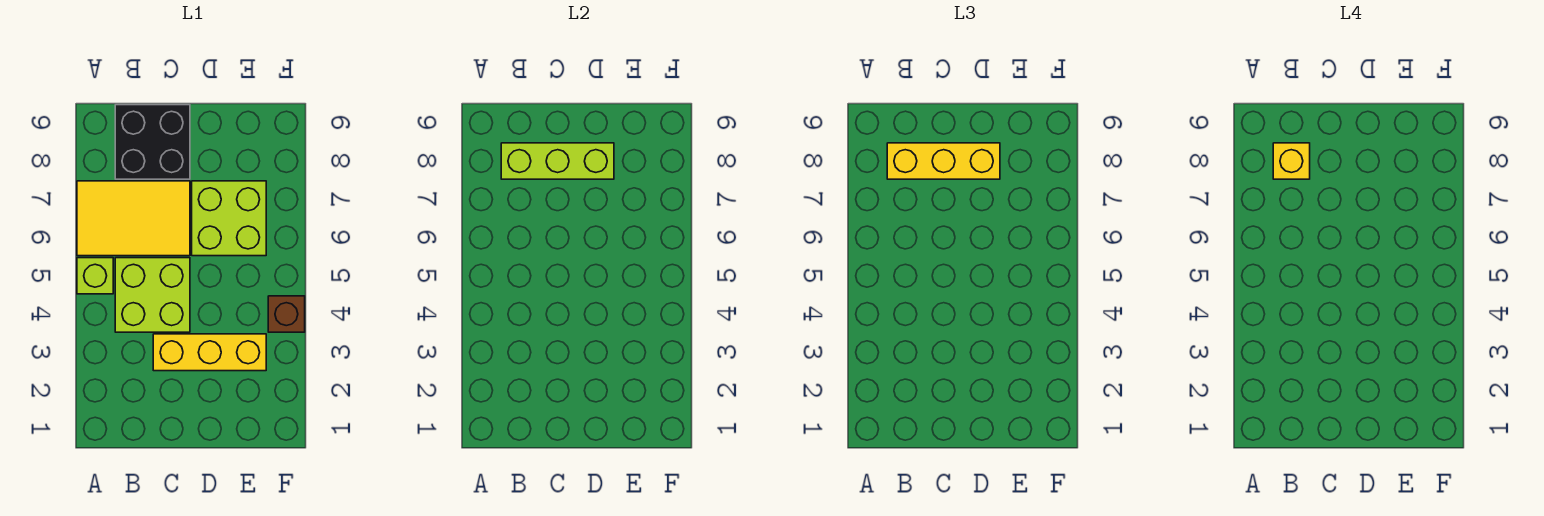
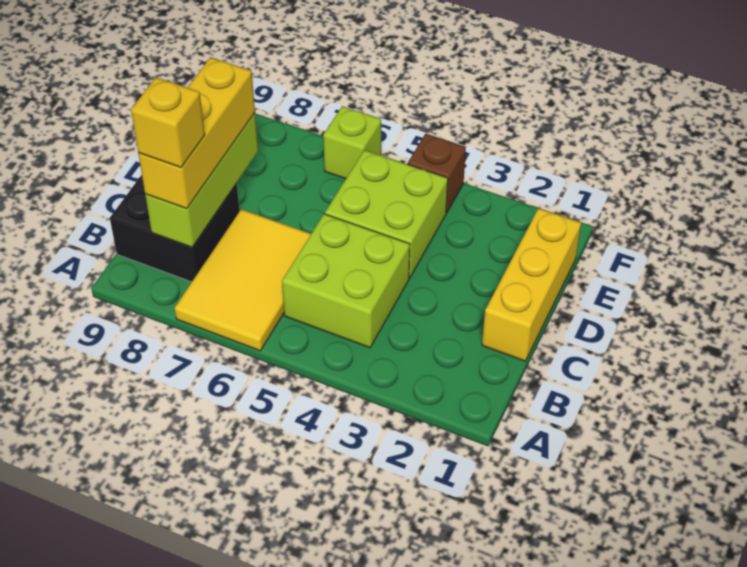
lime brick A5 level 1 -> lime brick F6 level 1
yellow brick C3:E3 level 1 -> yellow brick C1:E1 level 1
lime brick D6:E7 level 1 -> lime brick D4:E5 level 1

